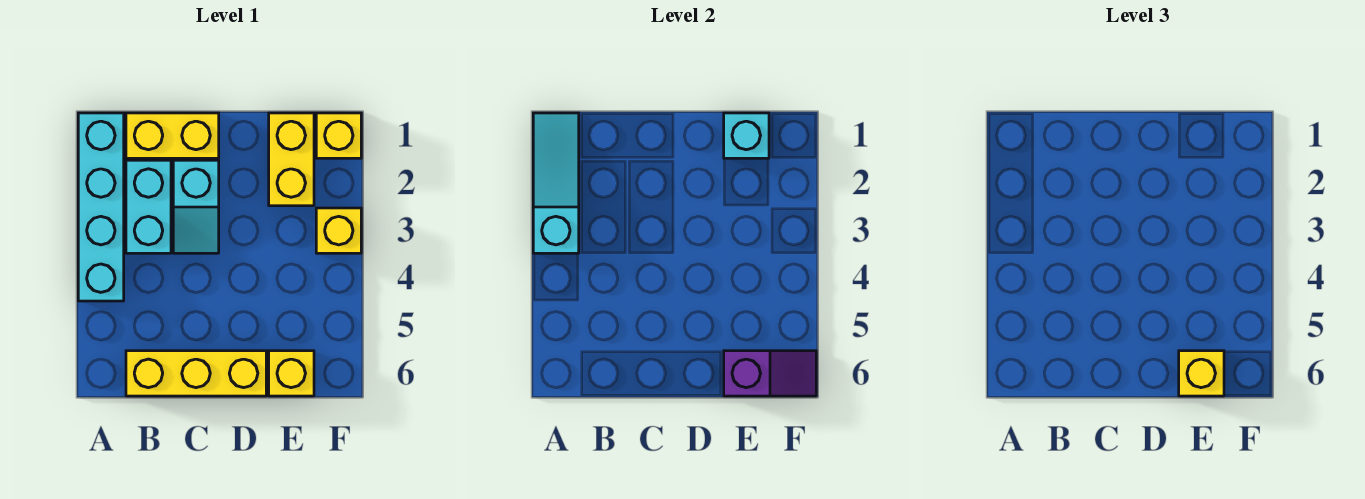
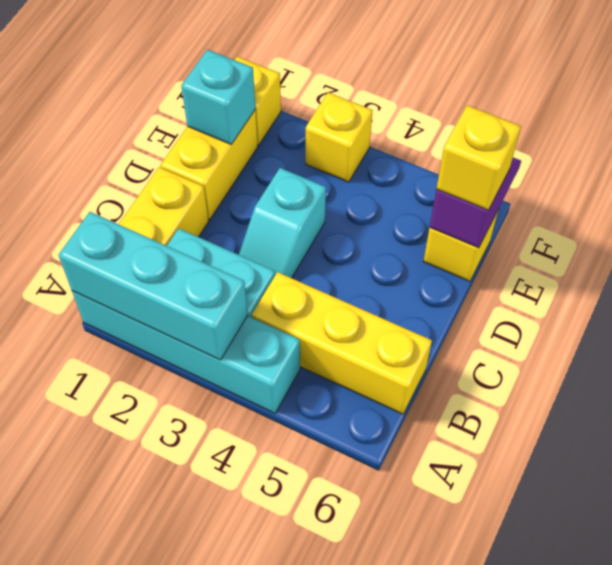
cyan slope A1:A3 level 2 top 3 -> cyan brick A1:A3 level 2
yellow brick B6:D6 level 1 -> yellow brick B4:B6 level 1
cyan slope C2:C3 level 1 top 2 -> cyan slope C3:D3 level 1 top D
yellow brick E1:E2 level 1 -> yellow brick D1:E1 level 1

